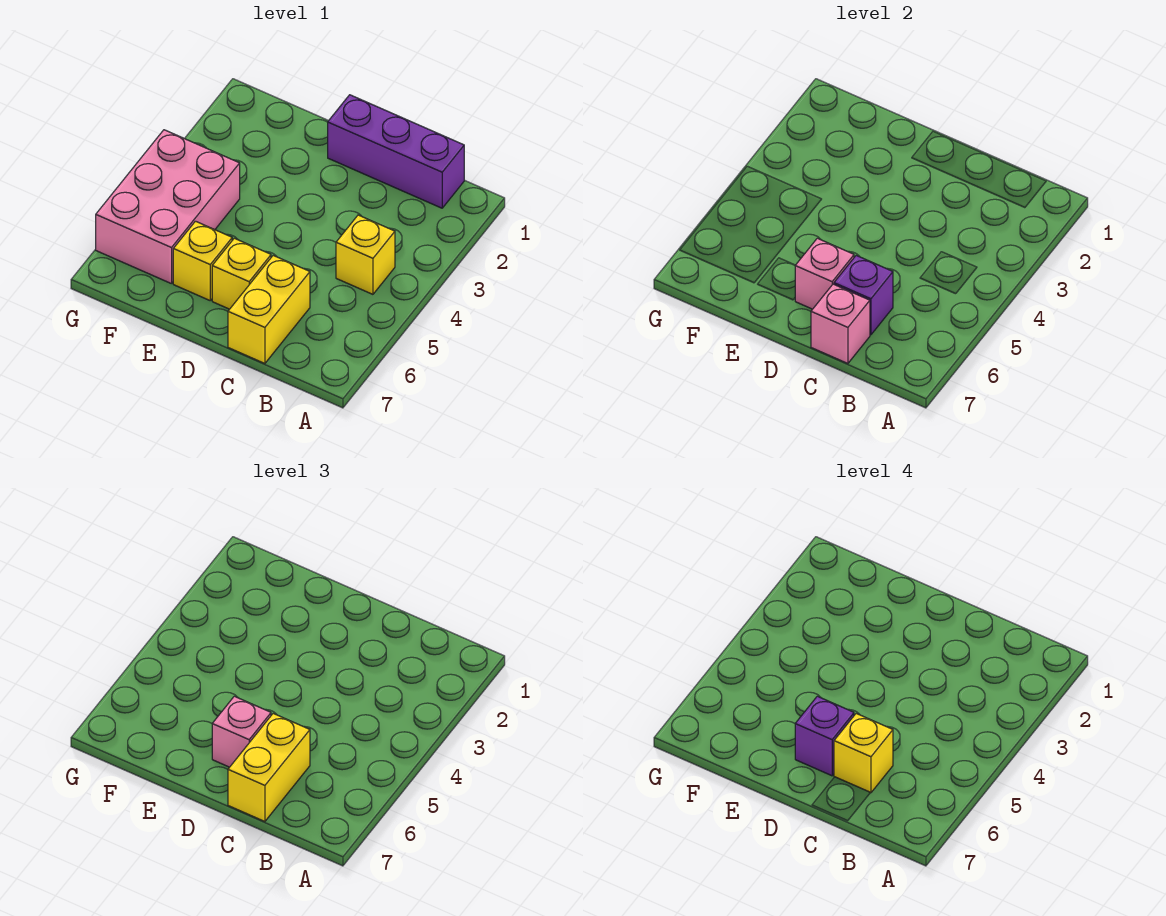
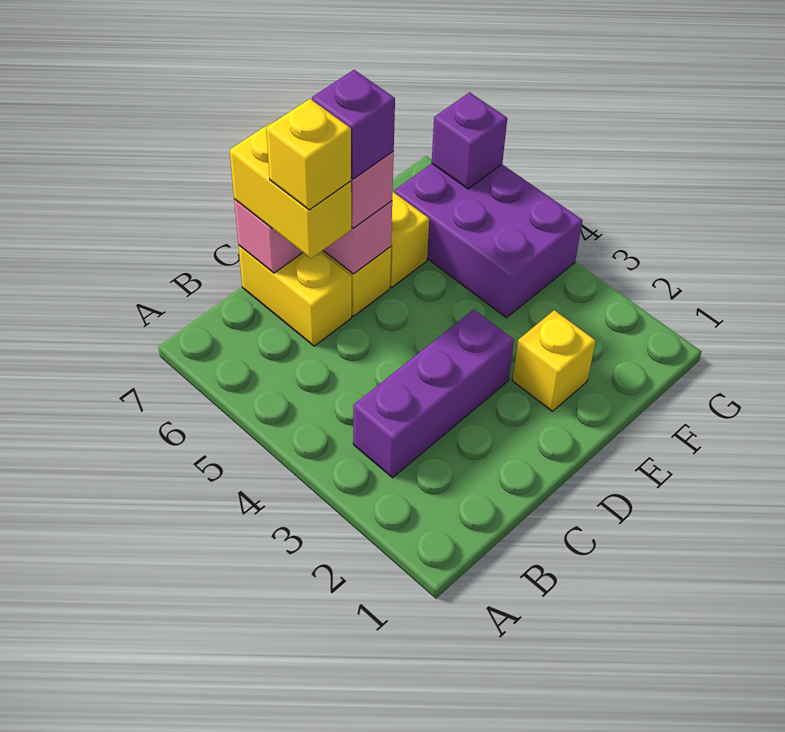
purple brick B1:D1 level 1 -> purple brick B3:D3 level 1
yellow brick B4 level 1 -> yellow brick E2 level 1
purple brick C6 level 2 -> purple brick G6 level 2
pink brick F4:G6 level 1 -> purple brick F4:G6 level 1

